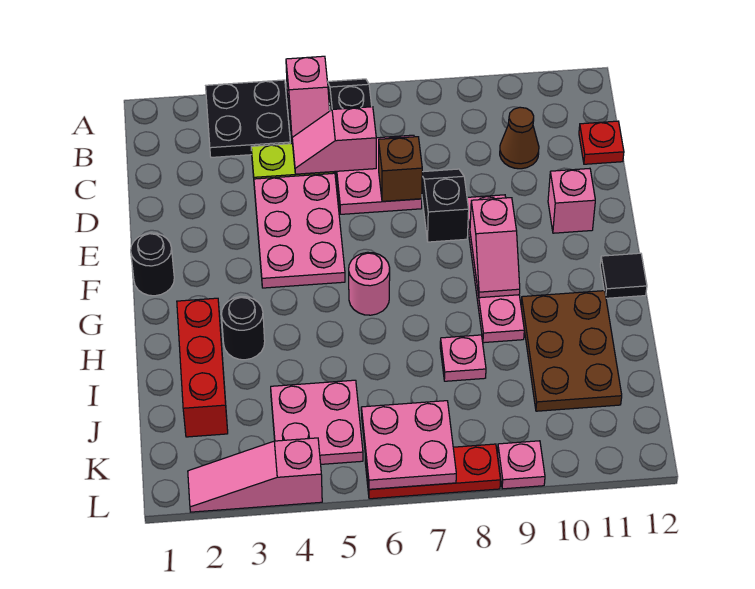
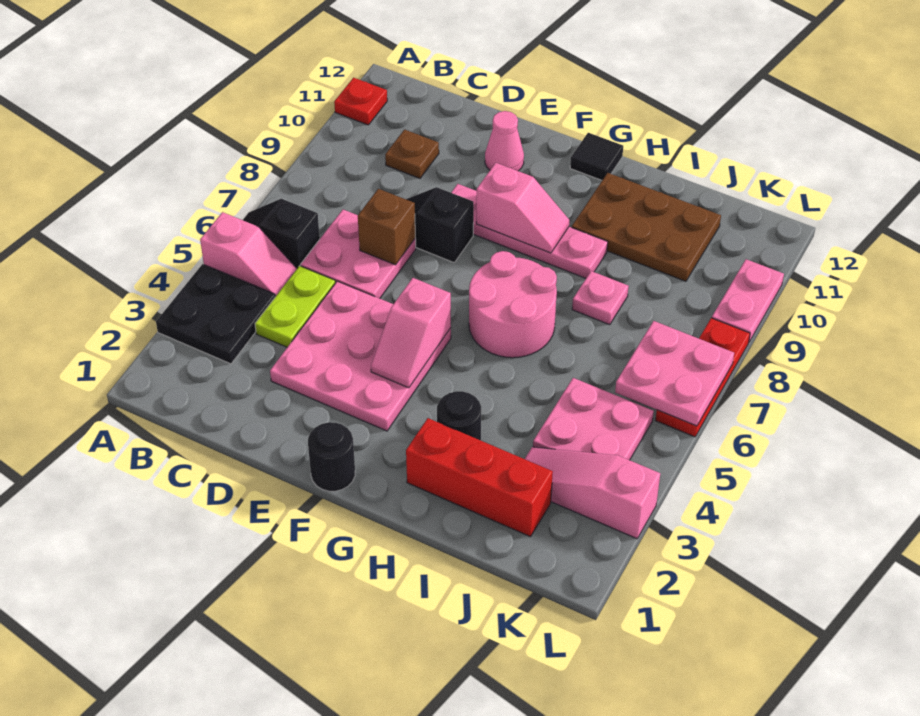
pink slope C5:C6 level 2 top 6 -> pink slope F4:F5 level 2 top 5
brown cone C10 level 1 -> brown plate C10 level 1
red plate C12 level 1 -> red plate A11 level 1
pink plate D4:F5 level 1 -> pink plate D3:F5 level 1
pink brick E11 level 1 -> pink cone E11 level 1
pink round brick G6 level 1 -> pink round brick G6:H7 level 1
pink slope L2:L4 level 1 top 4 -> pink slope J3:L3 level 1 top L
pink plate L9 level 1 -> pink plate L9:L10 level 1

